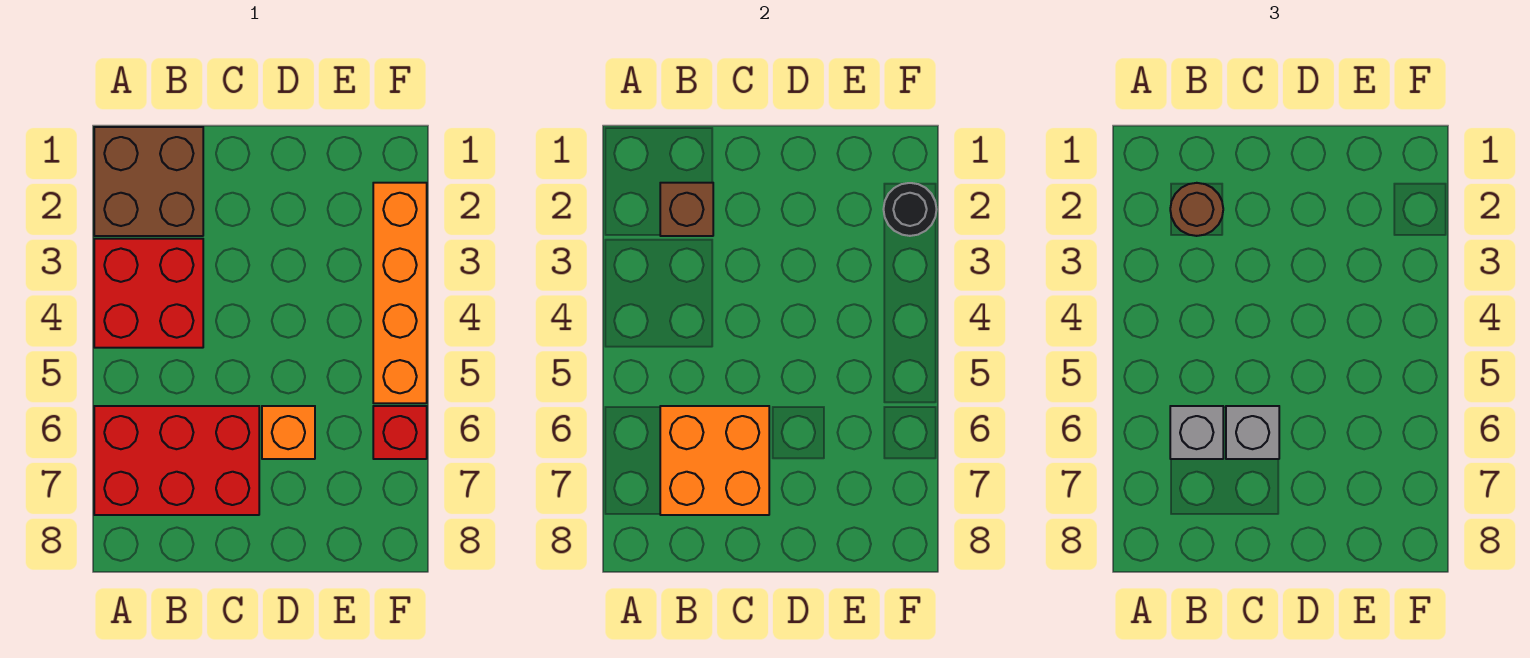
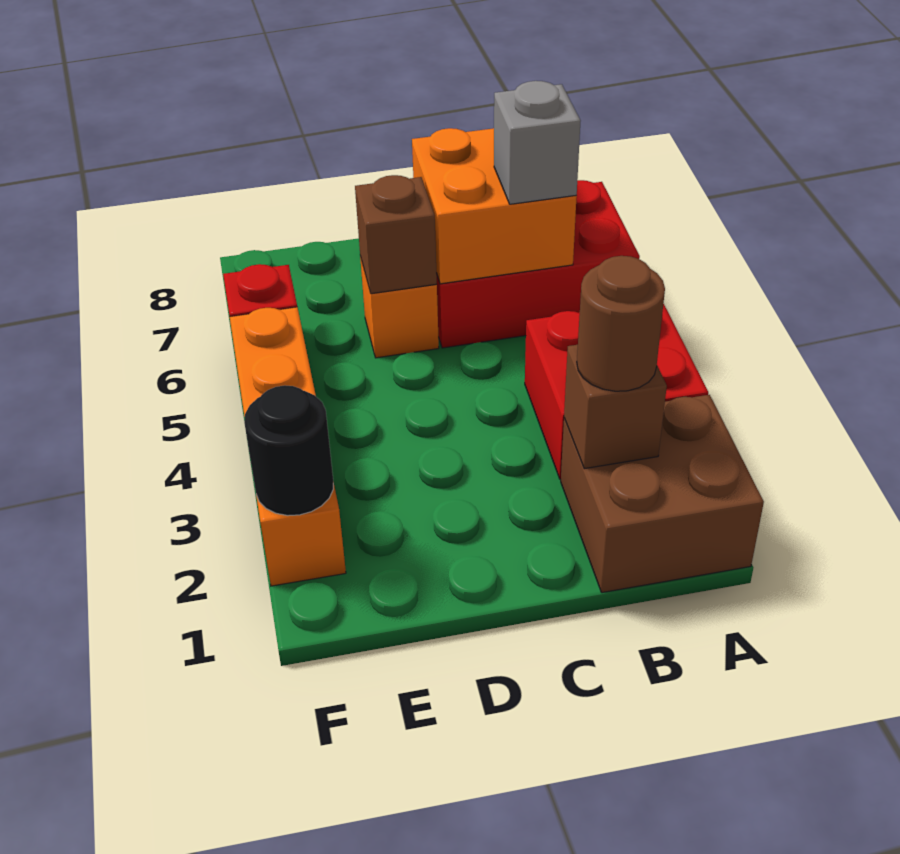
grey brick C6 level 3 -> none
none -> brown brick D6 level 2

